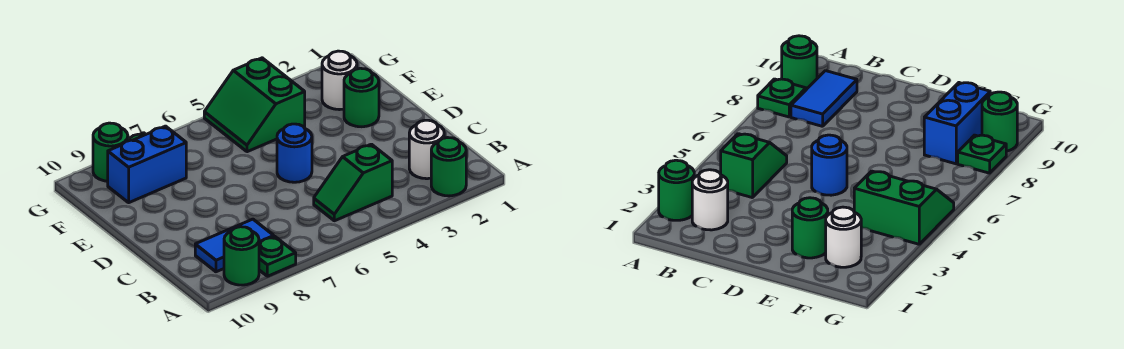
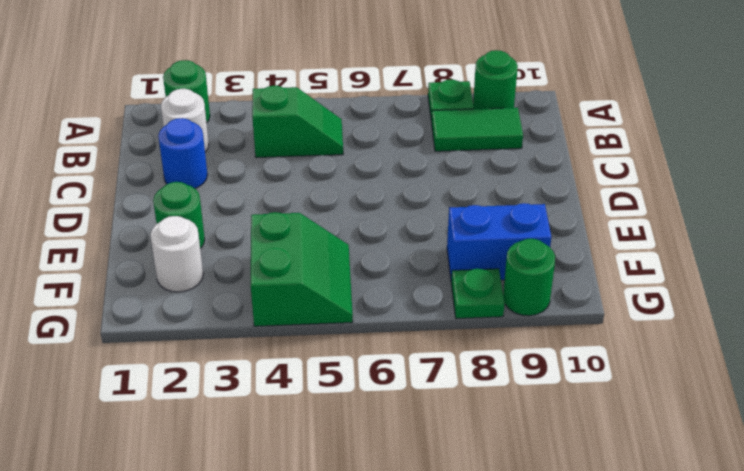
blue tile B8:B9 level 1 -> green tile B8:B9 level 1
blue round brick D5 level 1 -> blue round brick C2 level 1

